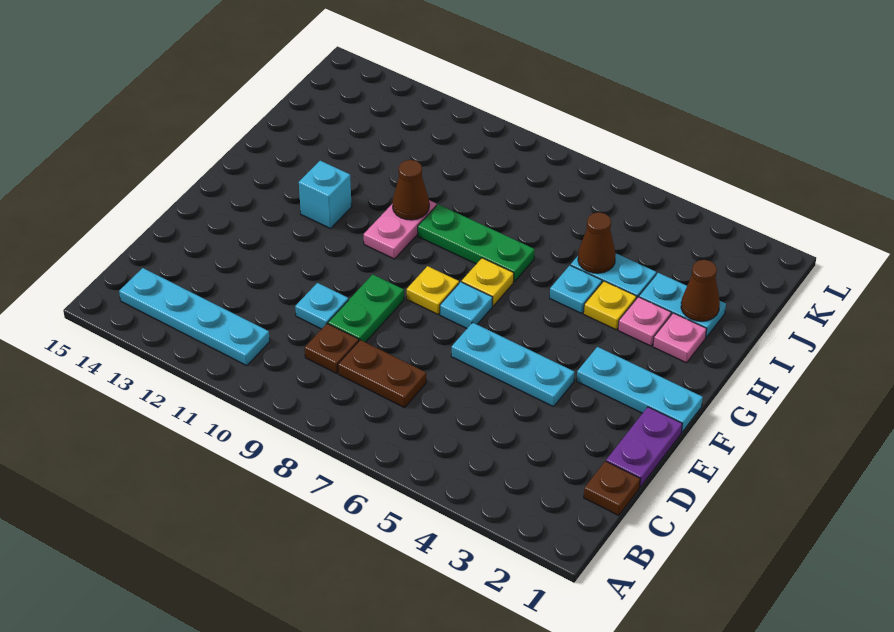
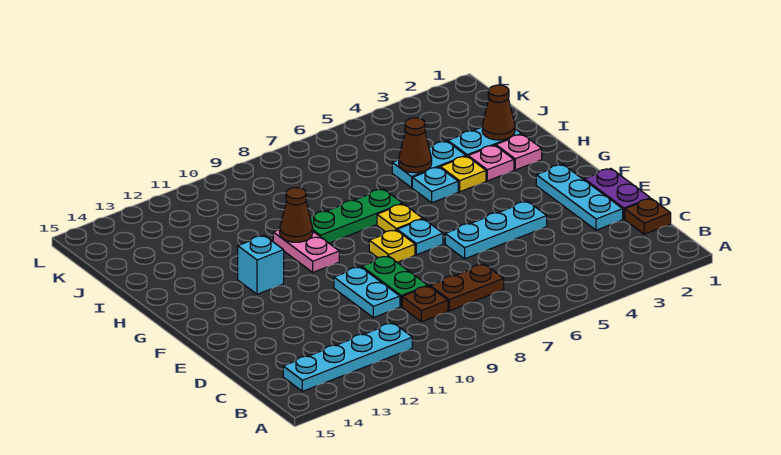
cyan plate D10 level 1 -> cyan plate D10:E10 level 1
cyan plate F1:F3 level 1 -> cyan plate D2:F2 level 1

